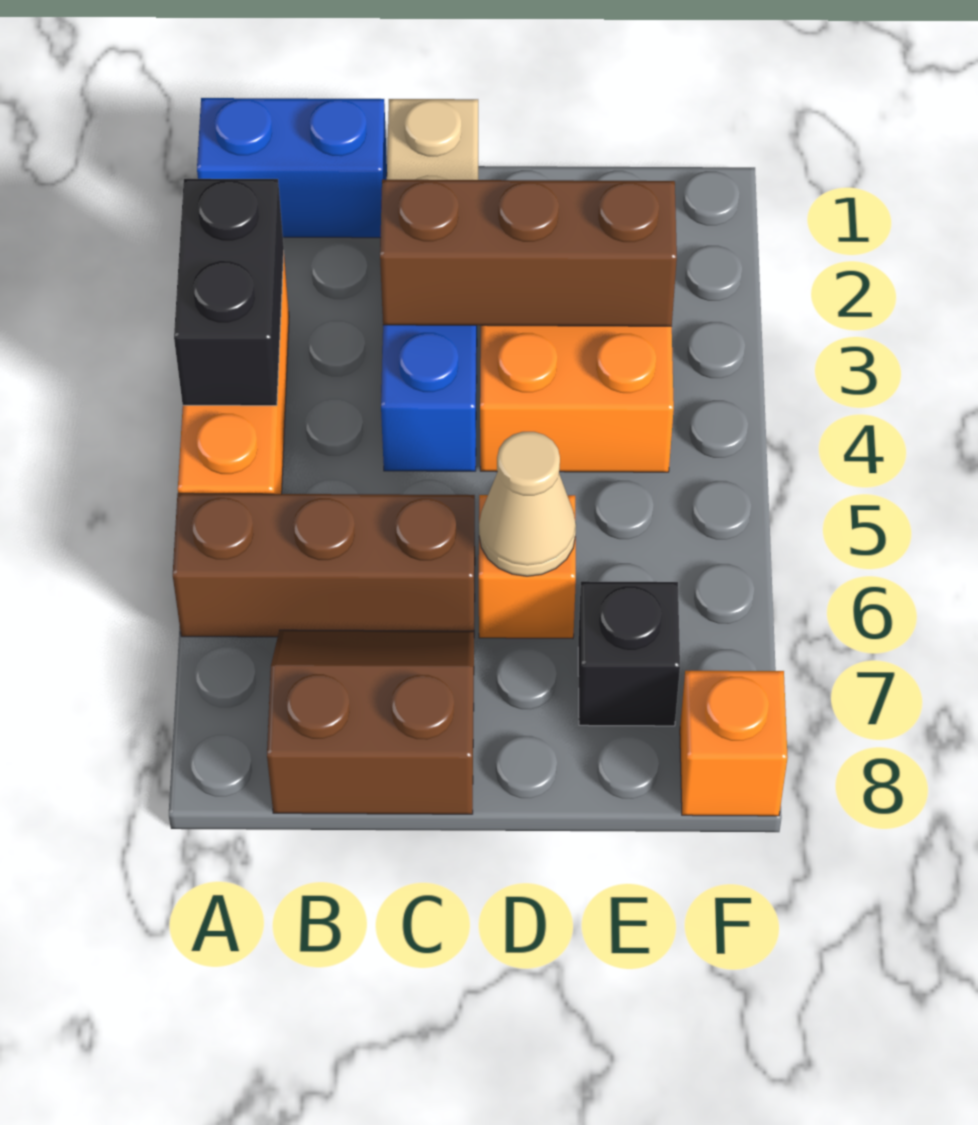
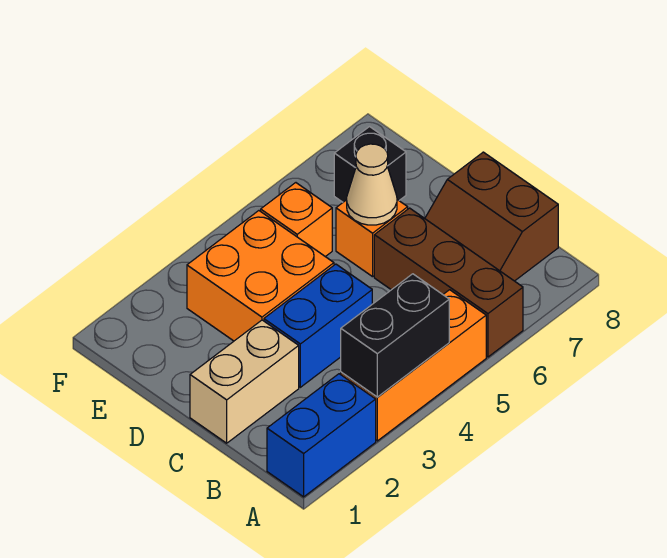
blue brick A1:B1 level 1 -> blue brick A1:A2 level 1
brown brick C3:E3 level 2 -> none
orange brick F8 level 1 -> orange brick E5 level 1

